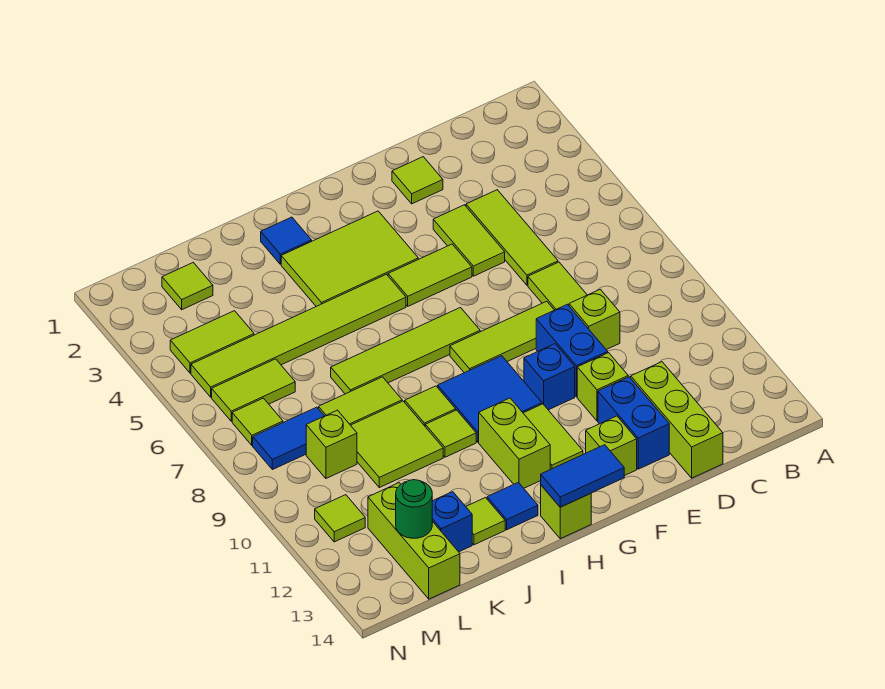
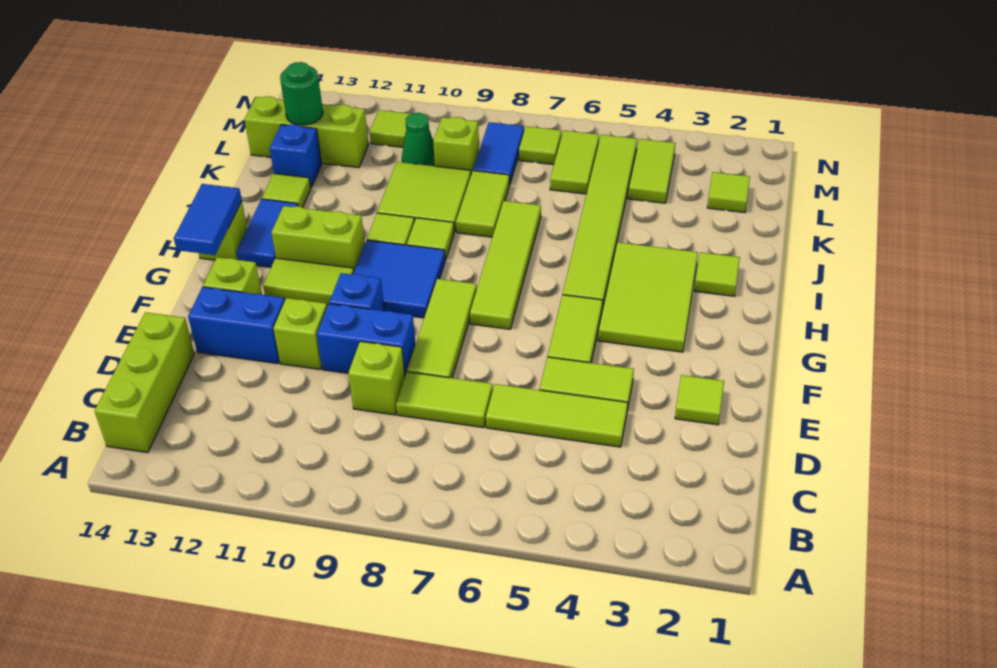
lime brick D12:D14 level 1 -> lime brick B14:D14 level 1
blue tile I2 level 1 -> lime tile I2 level 1
blue tile I13 level 1 -> blue tile H13:I13 level 1
none -> green cone L10 level 1

